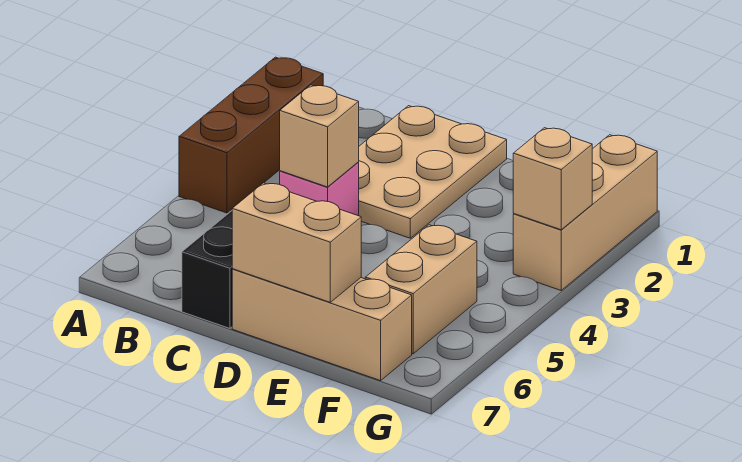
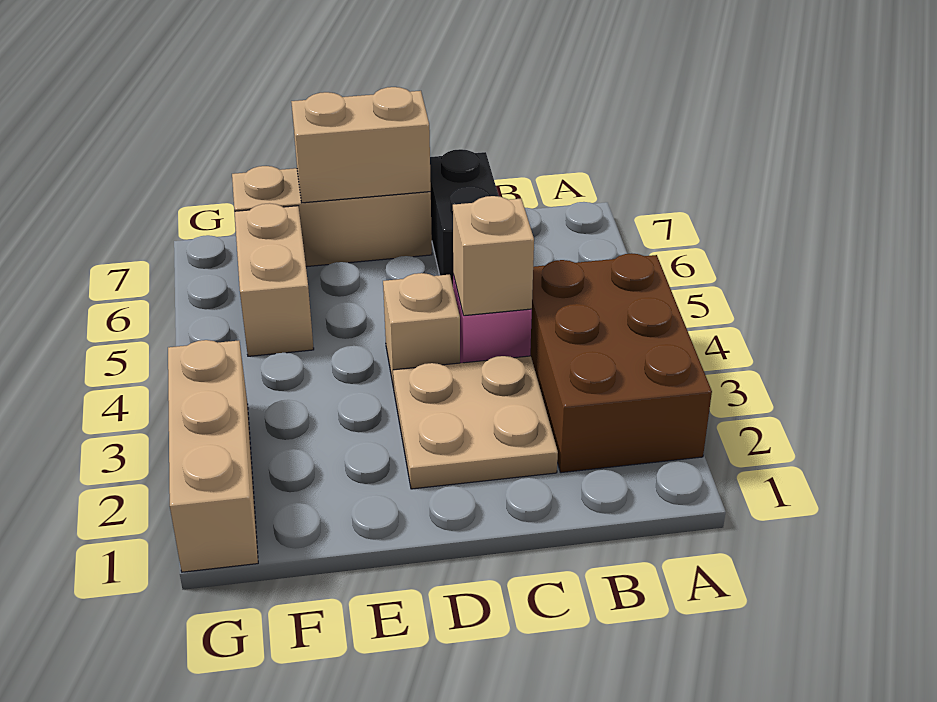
brown brick A2:A4 level 1 -> brown brick A2:B4 level 1
tan plate C1:D3 level 1 -> tan plate C2:D3 level 1
tan brick G3 level 2 -> tan brick D4 level 1

